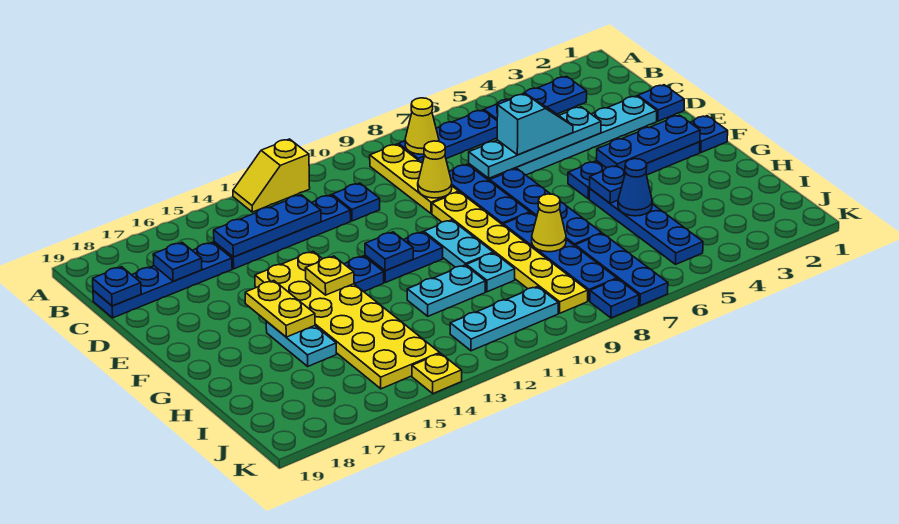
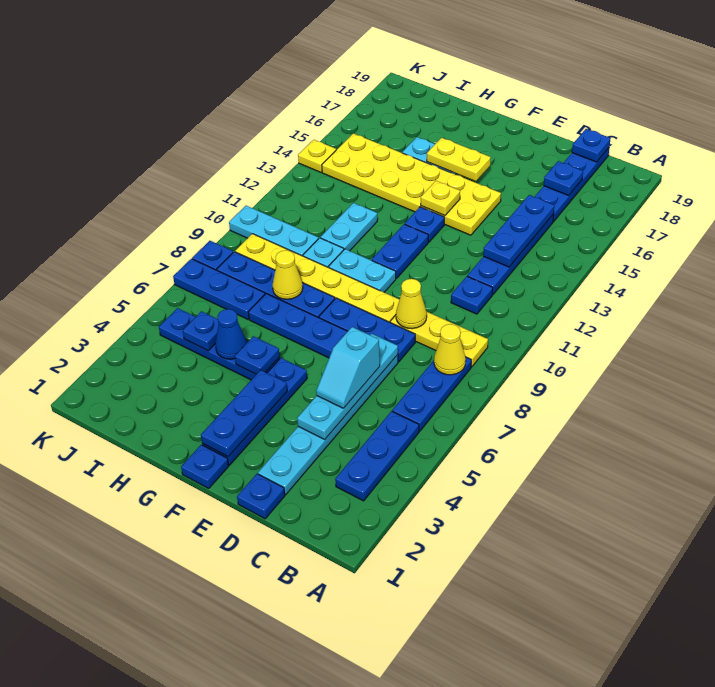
yellow slope A12:A13 level 1 top 12 -> none
blue plate F12 level 2 -> blue plate I5 level 2
cyan plate J10:J12 level 1 -> cyan plate I10:K10 level 1

